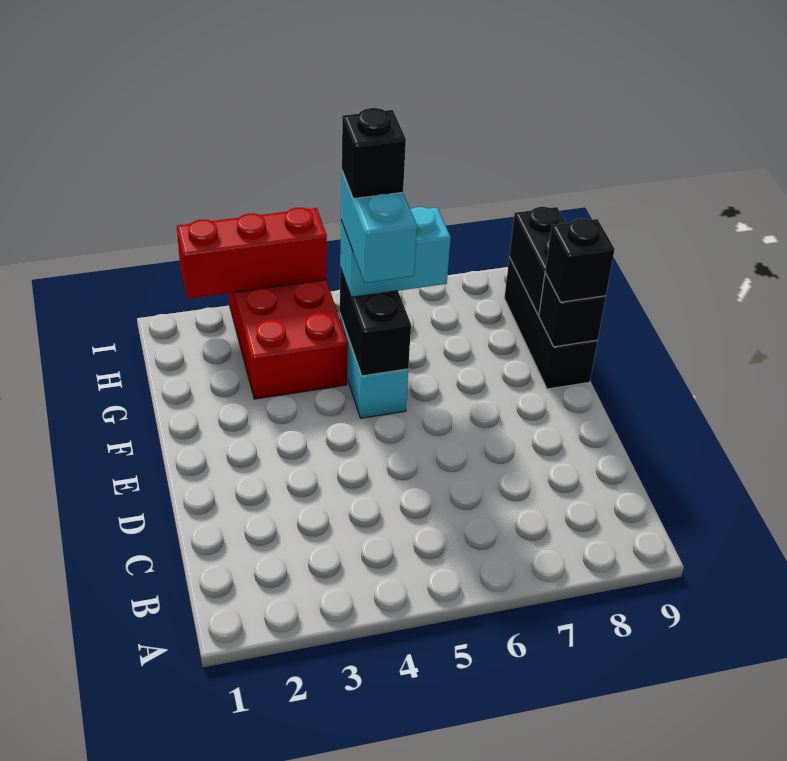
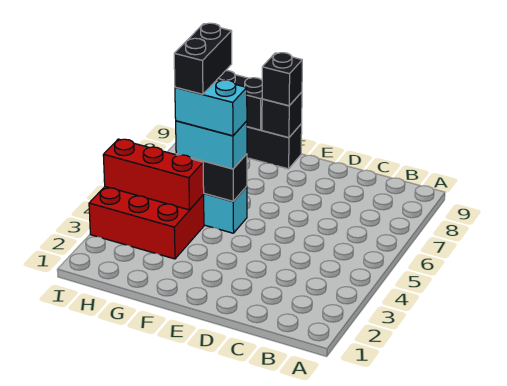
cyan brick G5:G6 level 3 -> cyan brick F5:G5 level 3
black brick G5 level 5 -> black brick G5:G6 level 5
red brick I2:I4 level 2 -> red brick G4:I4 level 2

